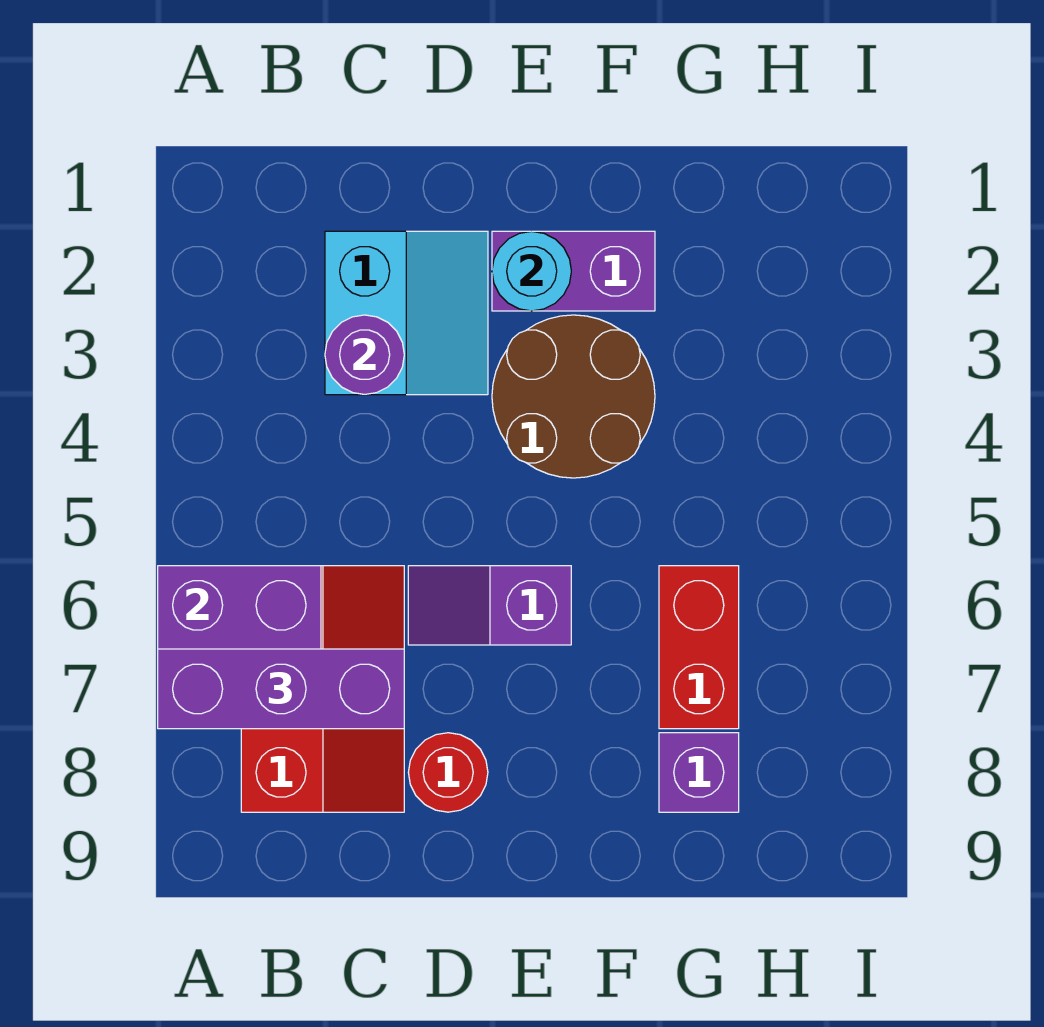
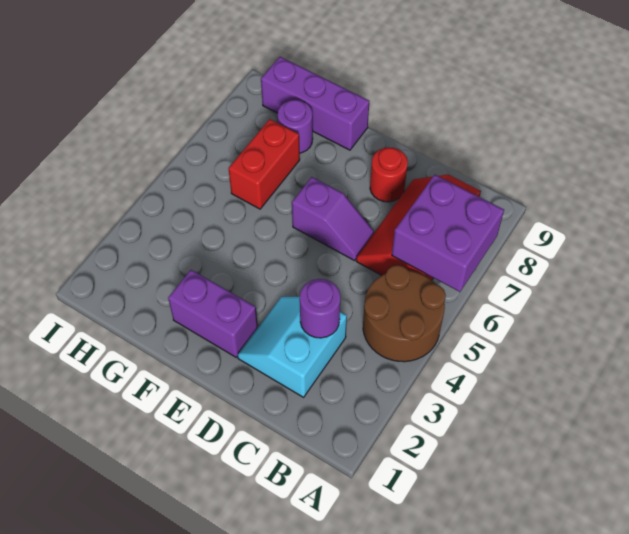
purple brick A7:C7 level 3 -> purple brick F9:H9 level 1
cyan round brick E2 level 2 -> none
brown round brick E3:F4 level 1 -> brown round brick A4:B5 level 1
purple brick G8 level 1 -> purple round brick G8 level 1

